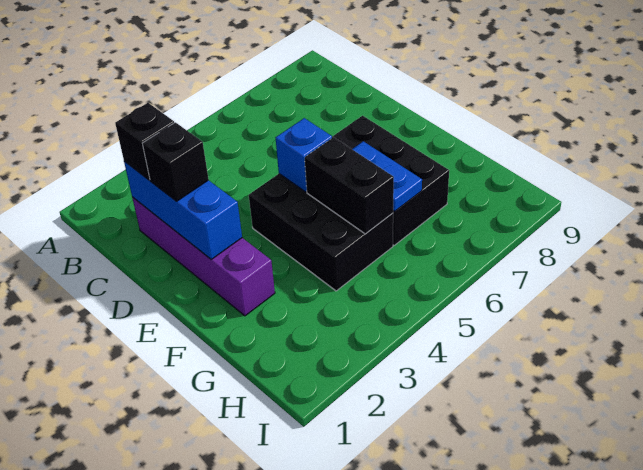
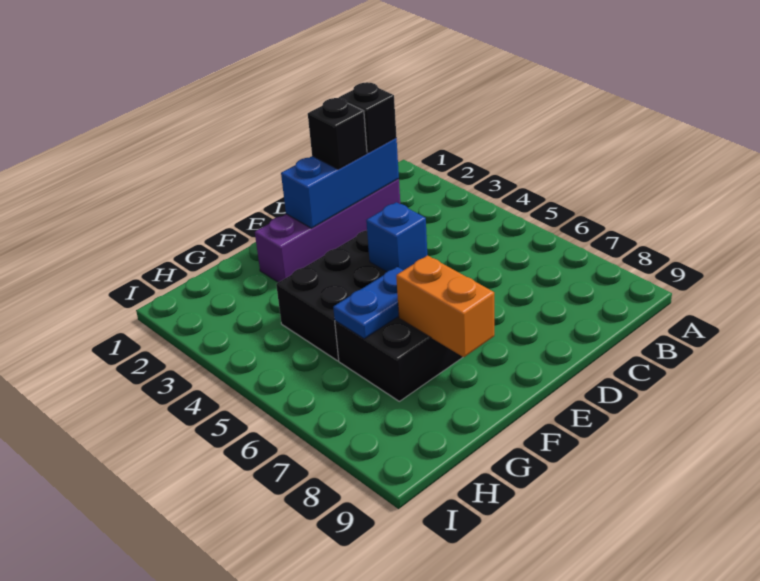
black brick F5:G5 level 2 -> none
none -> orange brick F7:F8 level 2

